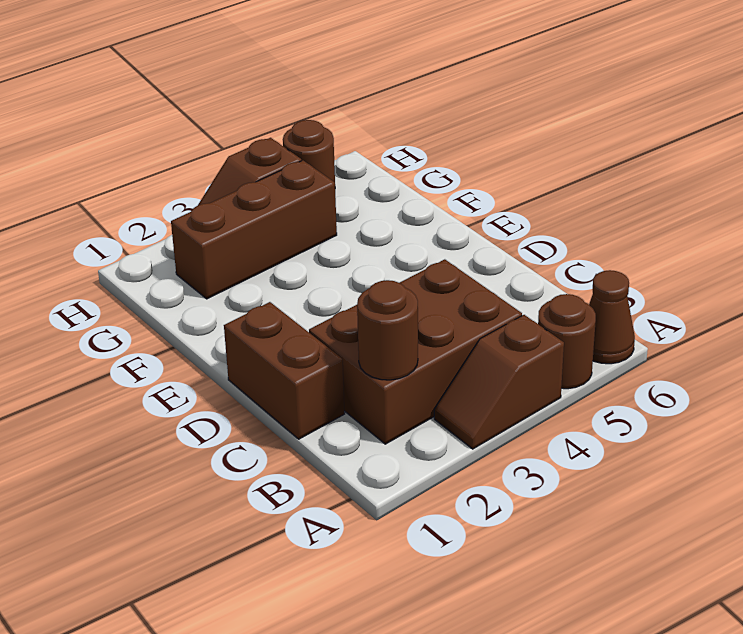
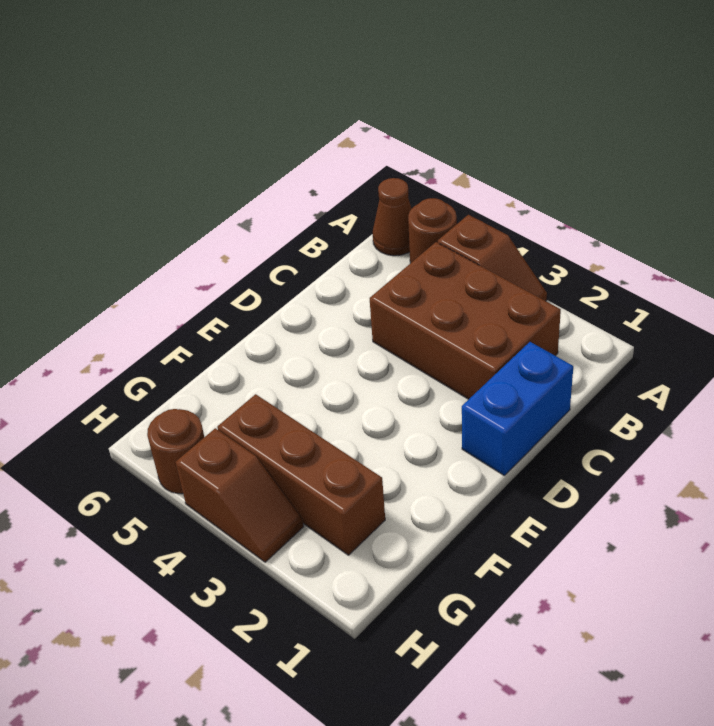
brown round brick B2 level 2 -> none
brown brick C1:D1 level 1 -> blue brick C1:D1 level 1

